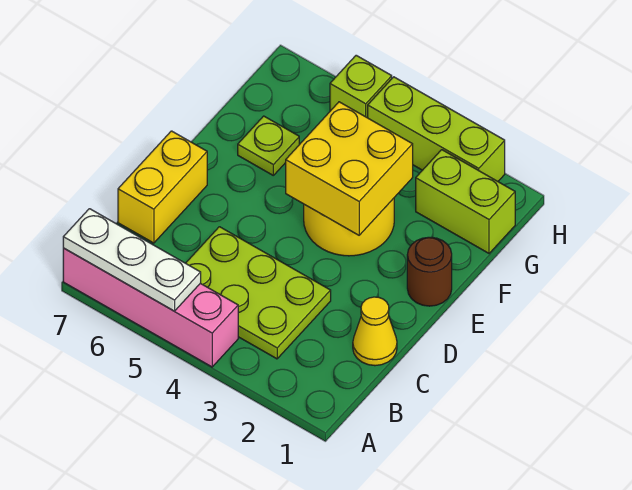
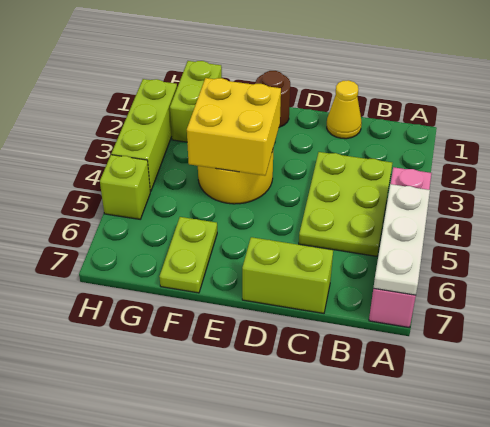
yellow brick C7:D7 level 1 -> lime brick C7:D7 level 1
lime plate F6 level 1 -> lime plate F6:F7 level 1

